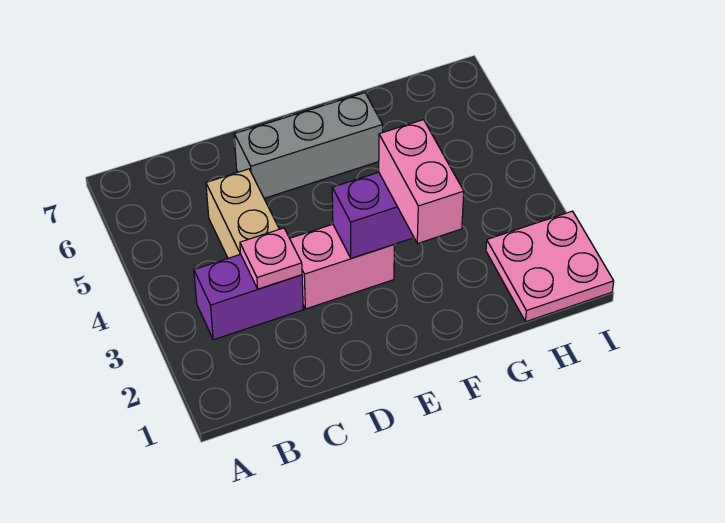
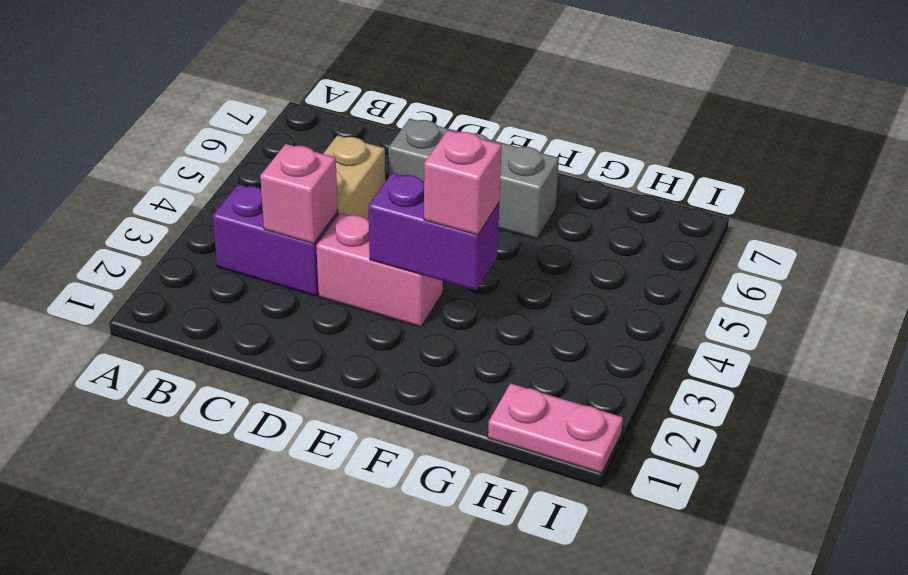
pink plate C3 level 2 -> pink brick C3 level 2
pink brick F2:F3 level 3 -> pink brick F3 level 3
pink plate H1:I2 level 1 -> pink plate H1:I1 level 1

